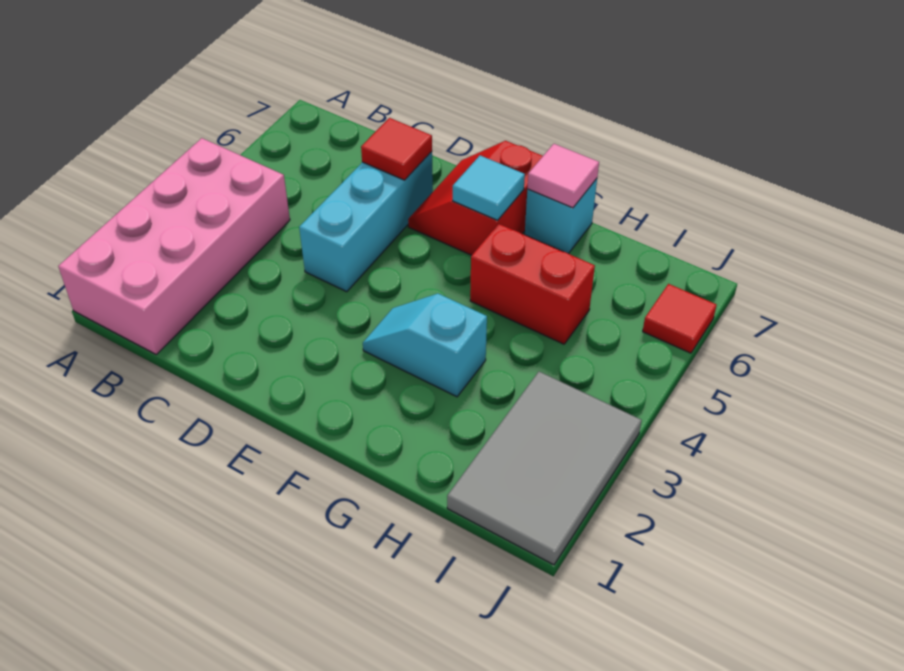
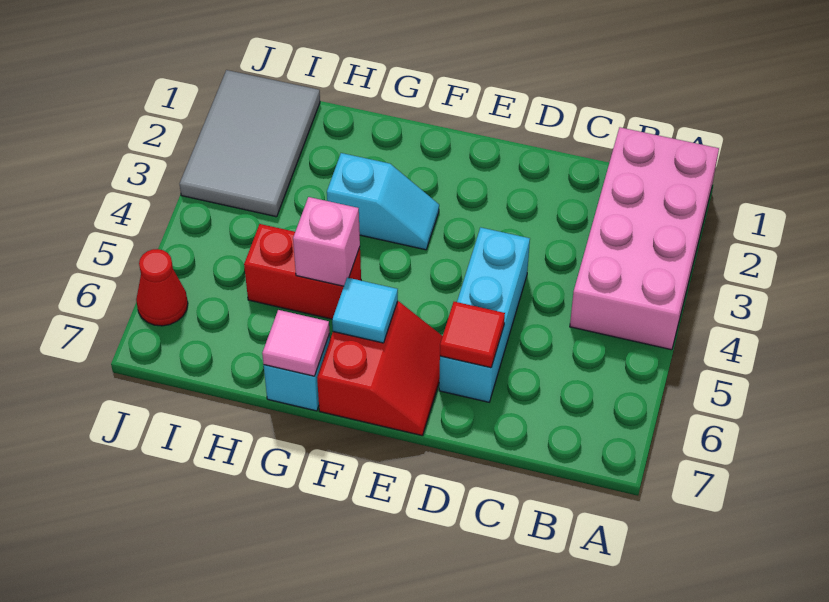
none -> pink brick G5 level 2
red tile J6 level 1 -> red cone J6 level 1

